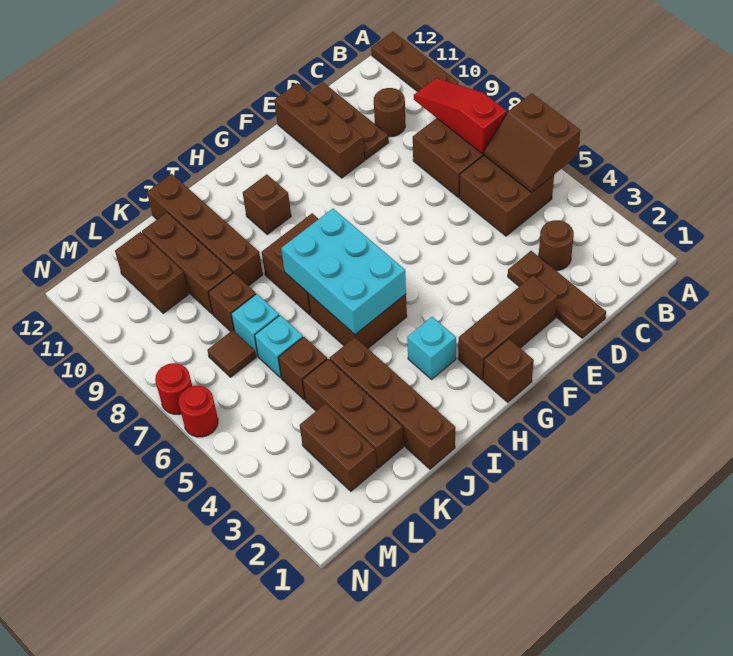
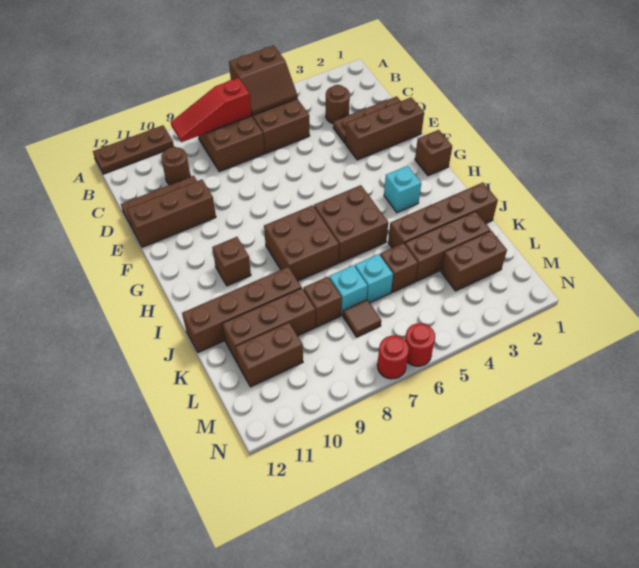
brown brick E2:G2 level 1 -> brown brick E1:E3 level 1
cyan brick H5:I7 level 2 -> none

